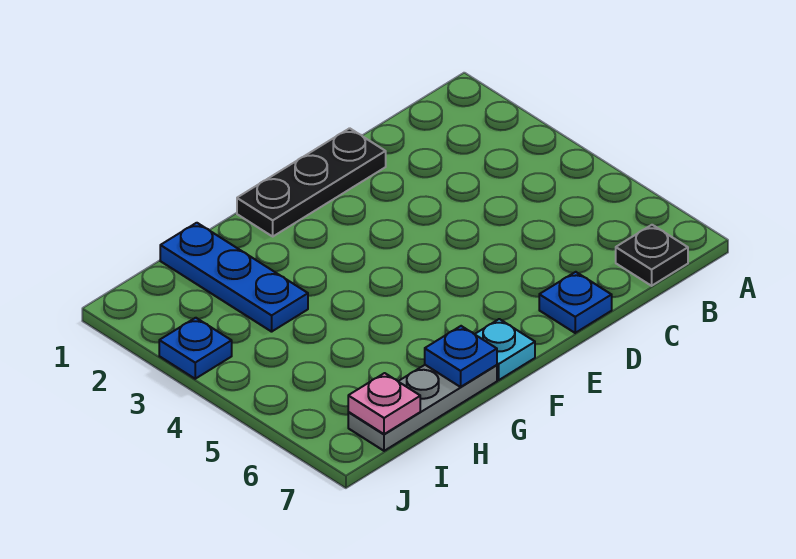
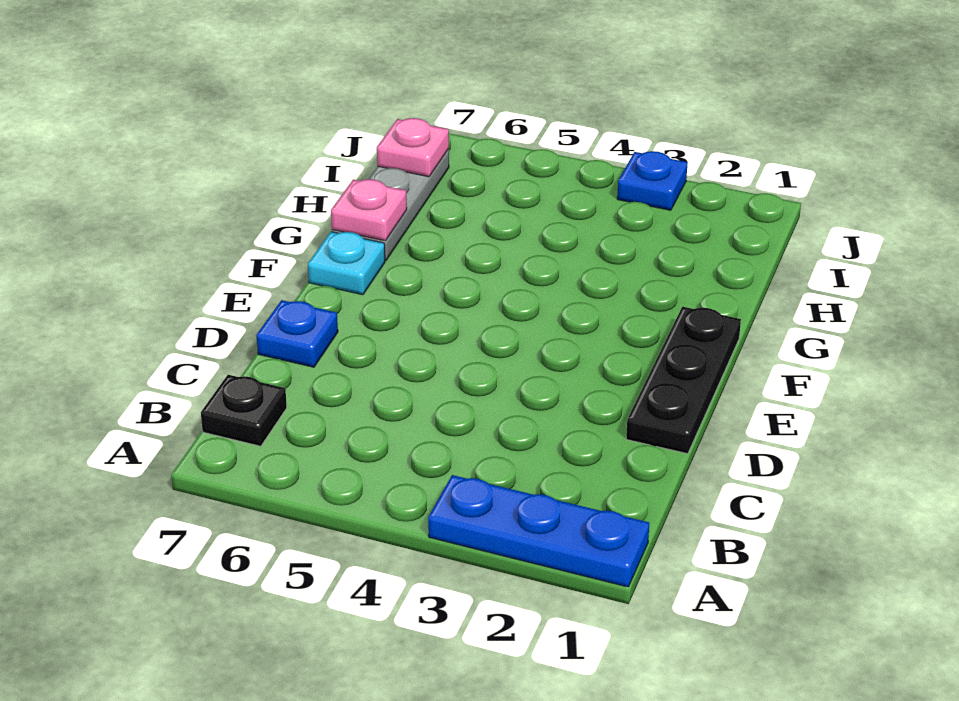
blue plate G7 level 2 -> pink plate G7 level 2
blue plate H1:H3 level 1 -> blue plate A1:A3 level 1

